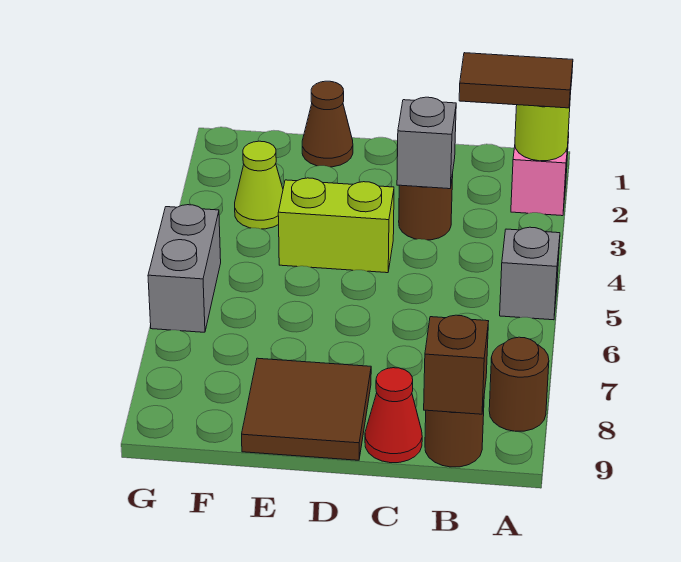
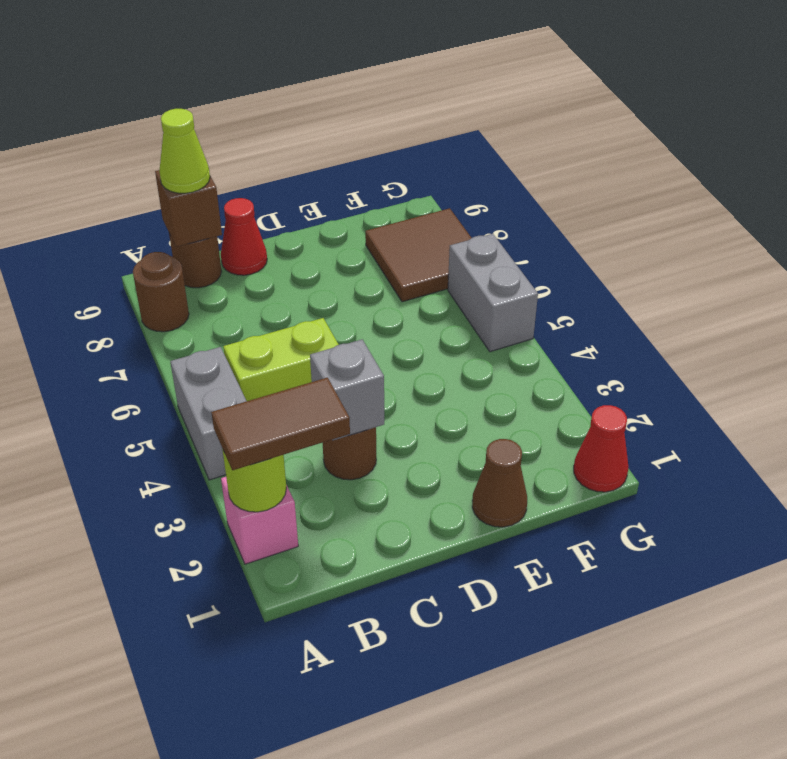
grey brick A5 level 1 -> grey brick A4:A5 level 1
lime brick D4:E4 level 1 -> lime brick B5:C5 level 1
brown tile D8:E9 level 1 -> brown tile F7:G8 level 1
lime cone F3 level 1 -> lime cone B9 level 3
none -> red cone G1 level 1

